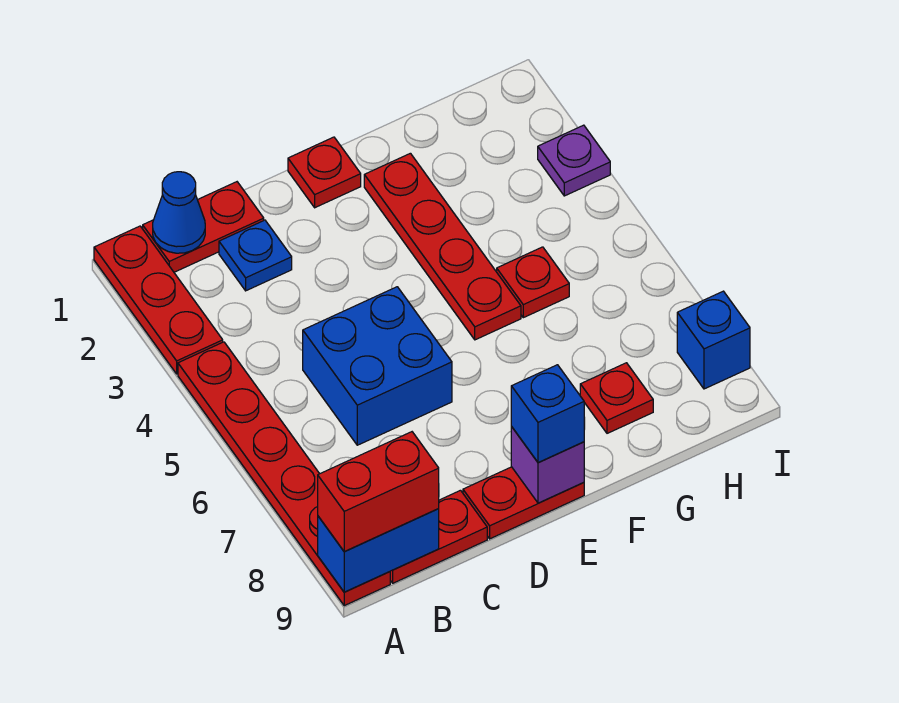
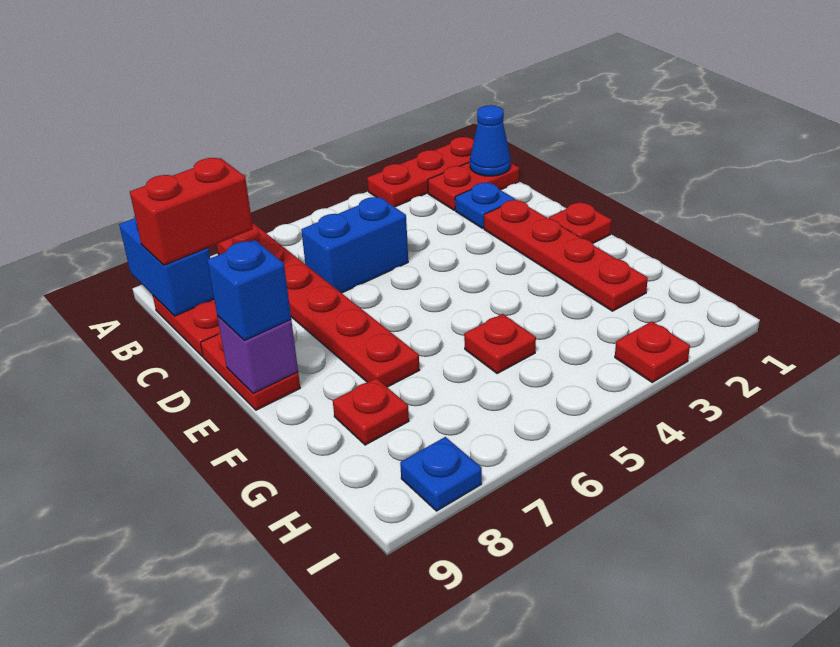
red plate A4:A9 level 1 -> red plate A7:F7 level 1
red brick A9:B9 level 3 -> red brick B8:B9 level 3
red plate B1:C1 level 1 -> red plate B1:B2 level 1
blue brick C5:D6 level 1 -> blue brick C5:C6 level 1
red plate F2:F5 level 1 -> red plate D2:G2 level 1
purple plate I3 level 1 -> red plate I3 level 1
blue brick I8 level 1 -> blue plate I8 level 1

